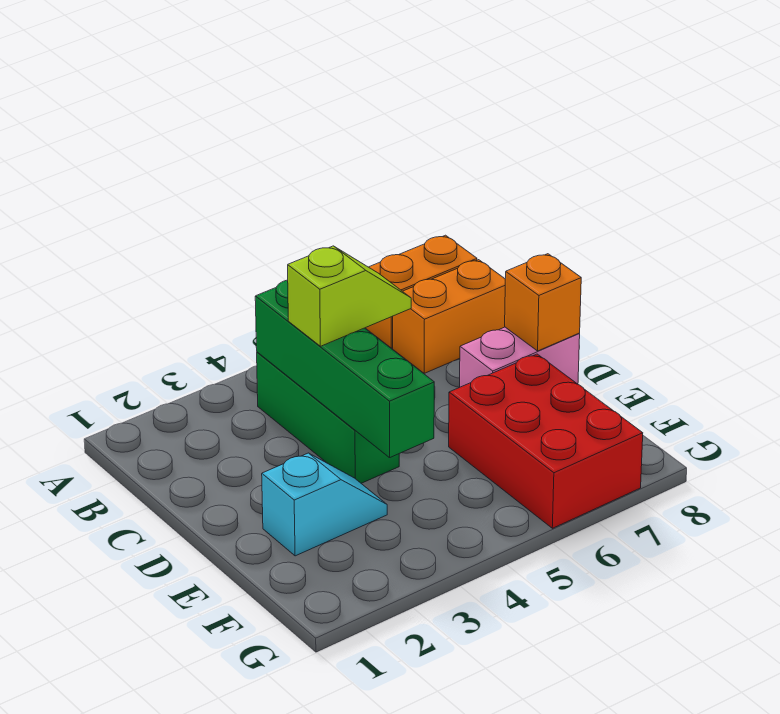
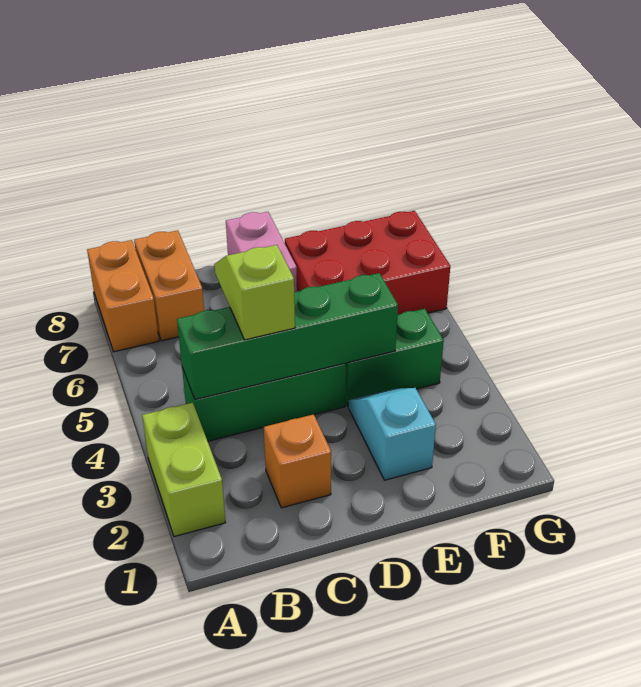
none -> lime brick A2:A3 level 1
orange brick D8 level 2 -> orange brick C2 level 1
none -> green brick E4:F4 level 1

